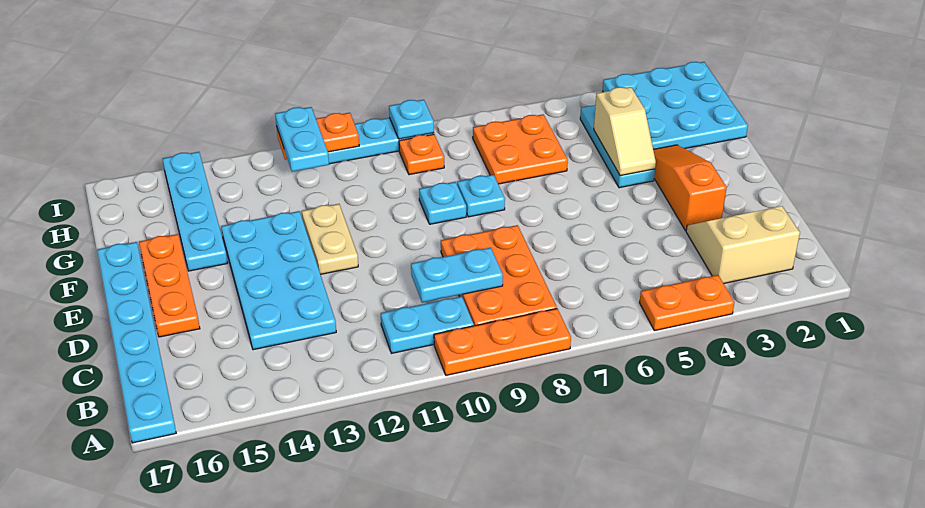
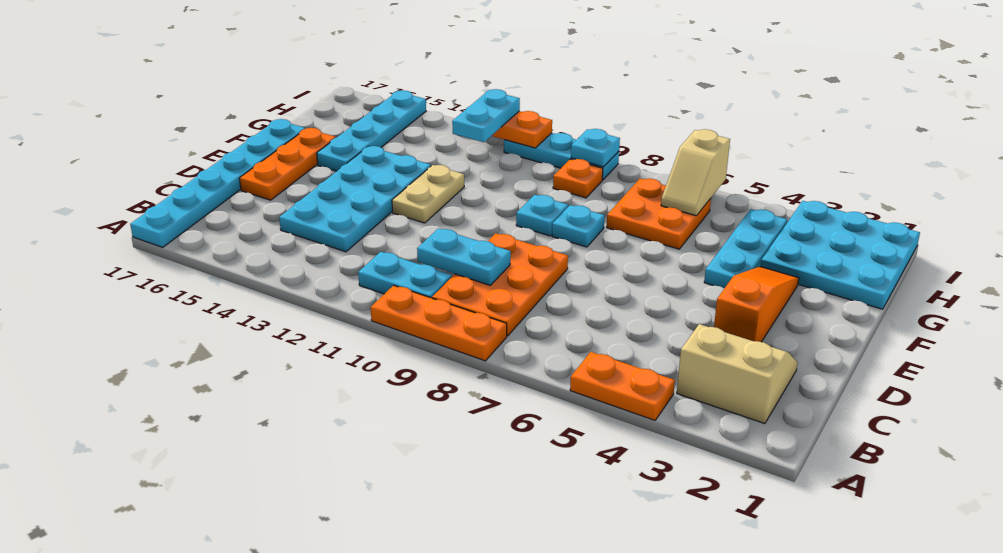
tan slope F4:G4 level 2 top G -> tan slope H6:I6 level 2 top I

